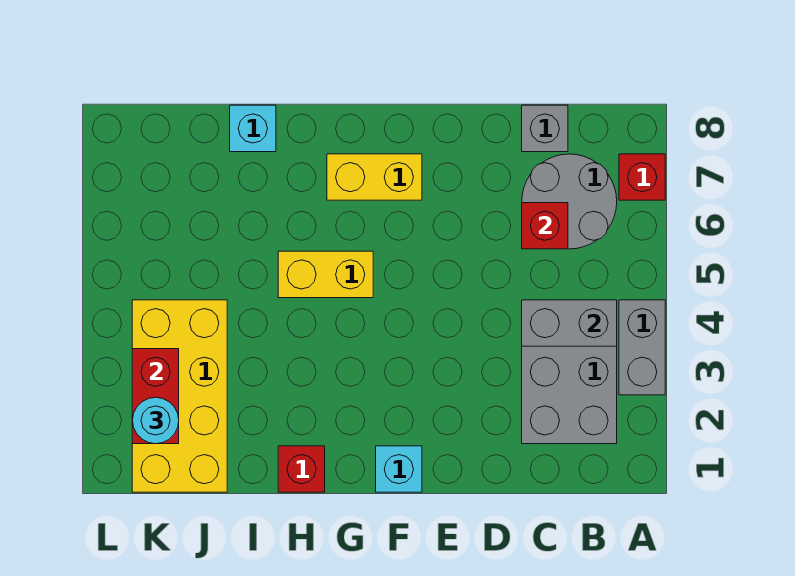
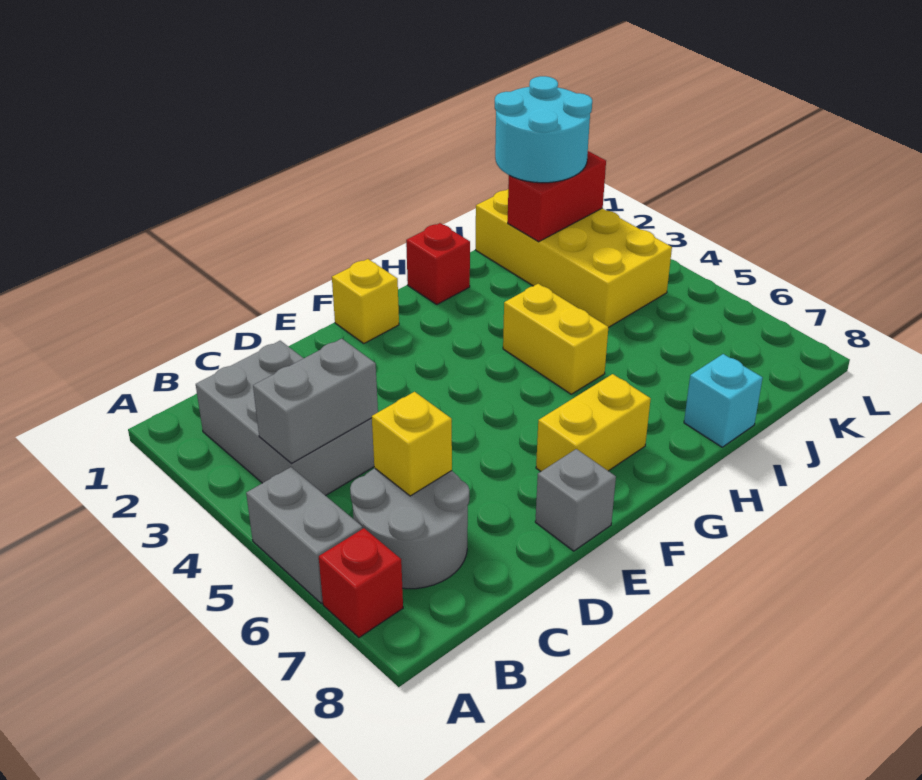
grey brick A3:A4 level 1 -> grey brick A5:A6 level 1
red brick C6 level 2 -> yellow brick C6 level 2
grey brick C8 level 1 -> grey brick E8 level 1
cyan brick F1 level 1 -> yellow brick F1 level 1
yellow brick G5:H5 level 1 -> yellow brick H4:H5 level 1
red brick K2:K3 level 2 -> red brick J2:K2 level 2
cyan round brick K2 level 3 -> cyan round brick J1:K2 level 3

